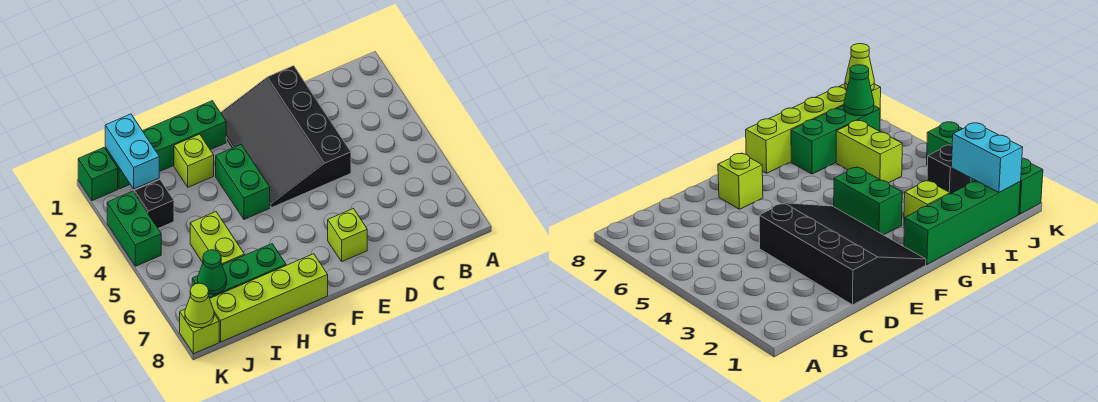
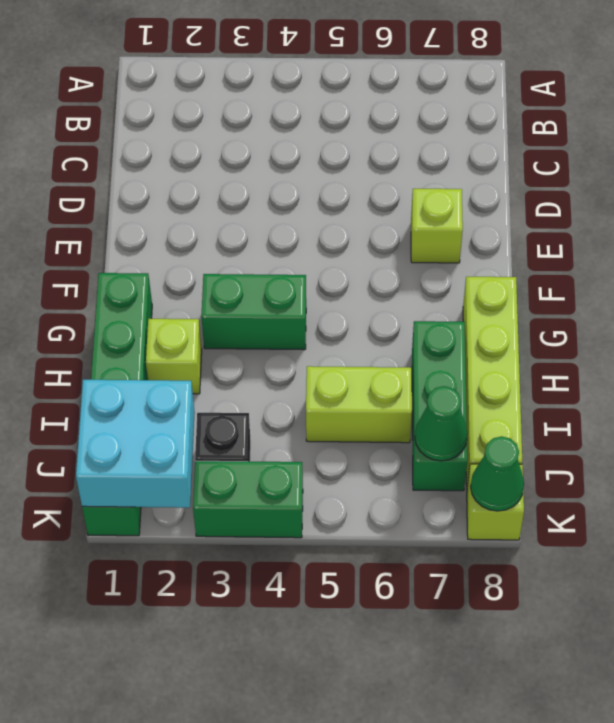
black slope D1:F4 level 1 top D -> none
cyan brick J1:J2 level 2 -> cyan brick J1:K2 level 2
lime cone K8 level 2 -> green cone K8 level 2

